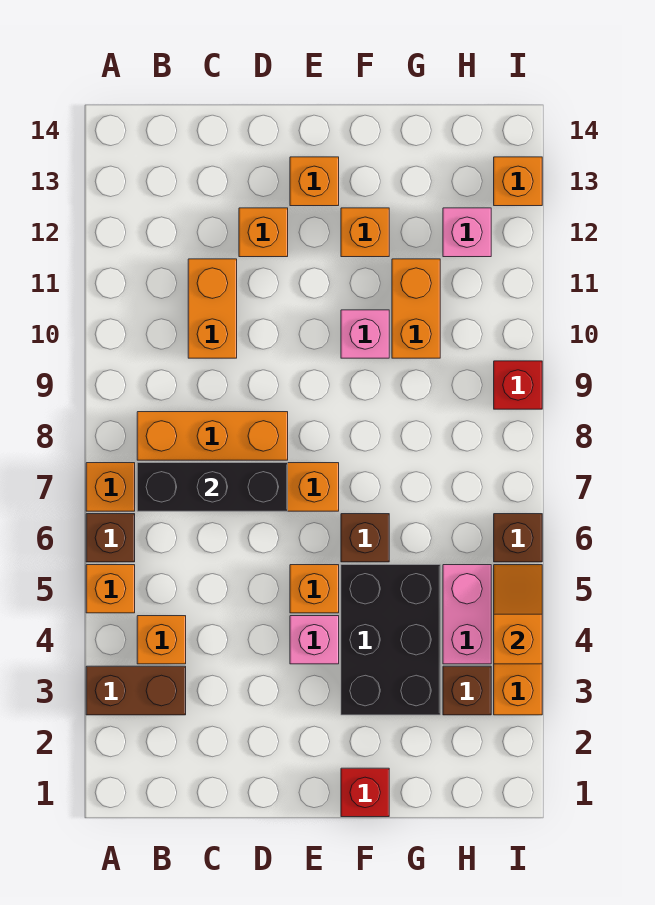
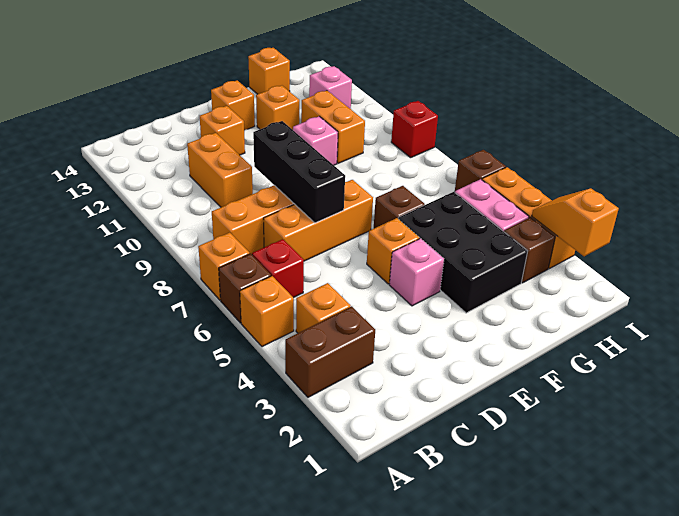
black brick B7:D7 level 2 -> black brick D7:D9 level 2
red brick F1 level 1 -> red brick B6 level 1
orange slope I4:I5 level 2 top 4 -> orange slope I2:I3 level 2 top 2
orange brick I13 level 1 -> orange brick G14 level 1

